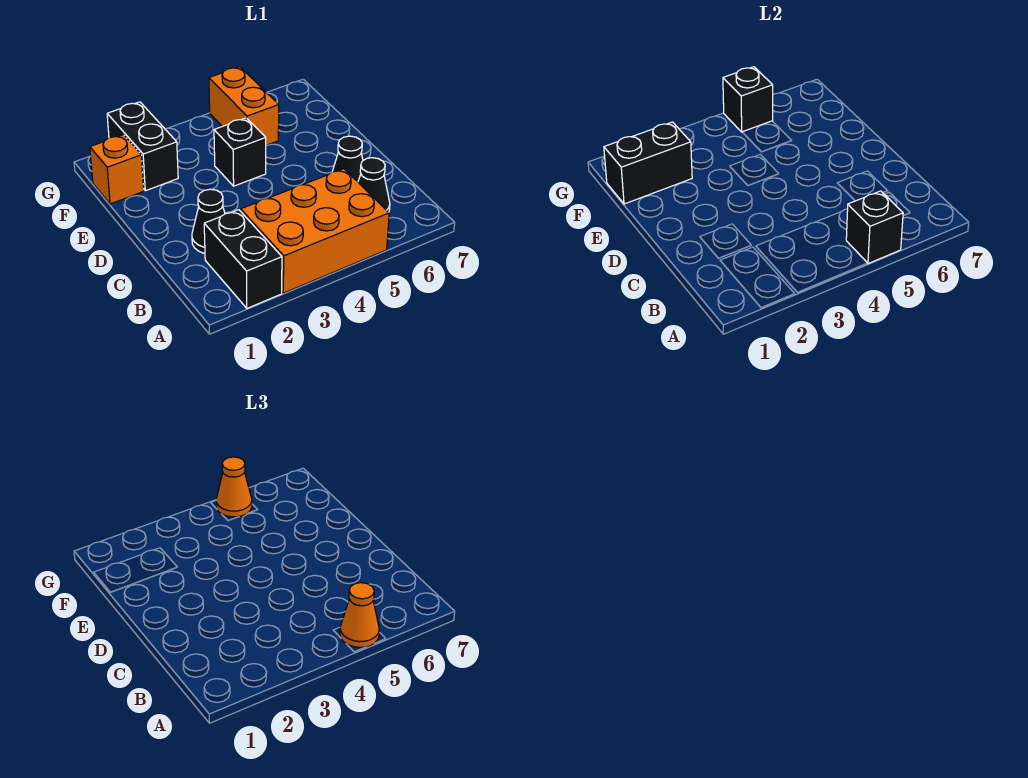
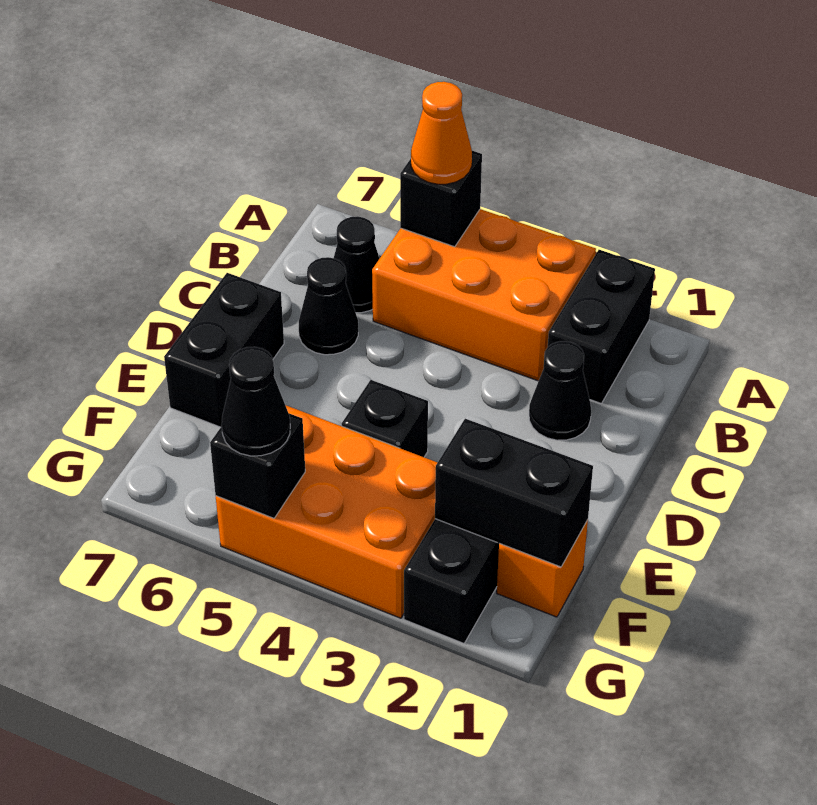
none -> black brick D7:E7 level 1
orange brick F5:G5 level 1 -> orange brick F3:G5 level 1
orange cone G5 level 3 -> black cone G5 level 3

